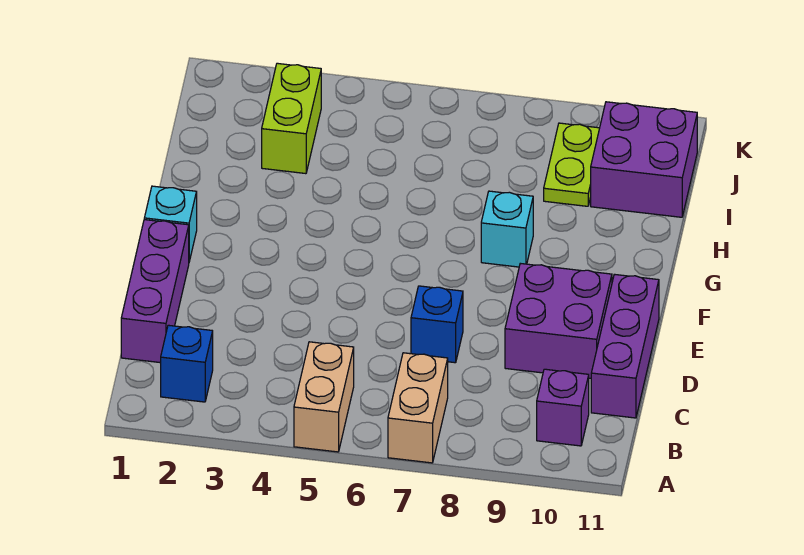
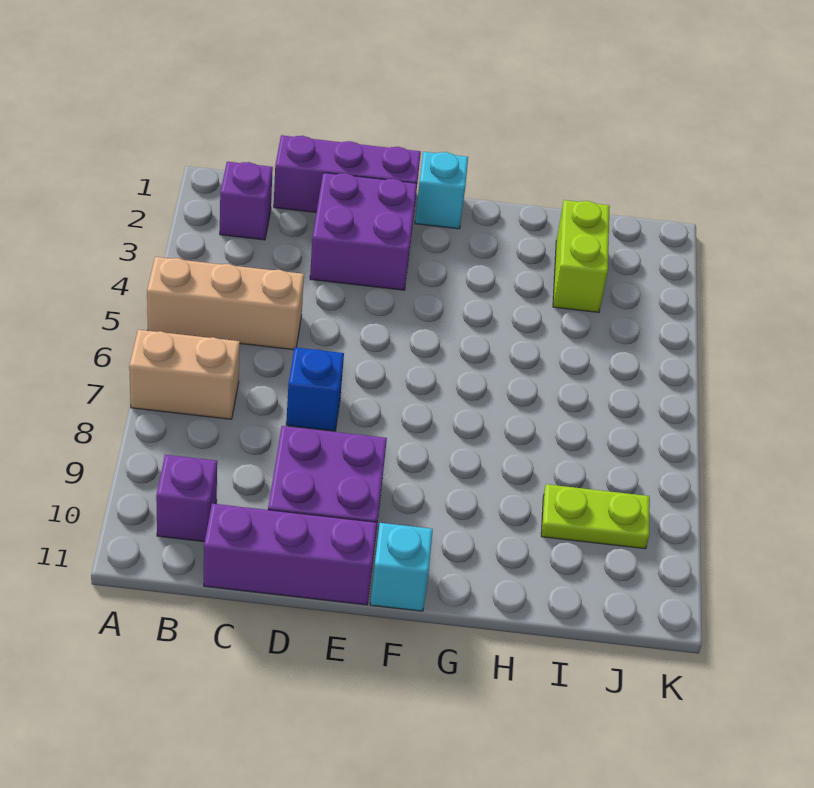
tan brick A5:B5 level 1 -> tan brick A5:C5 level 1
blue brick B2 level 1 -> purple brick B2 level 1
cyan brick G8 level 1 -> cyan brick F11 level 1
lime brick I3:J3 level 1 -> lime brick I2:I3 level 1
purple brick I10:J11 level 1 -> purple brick D2:E3 level 1

